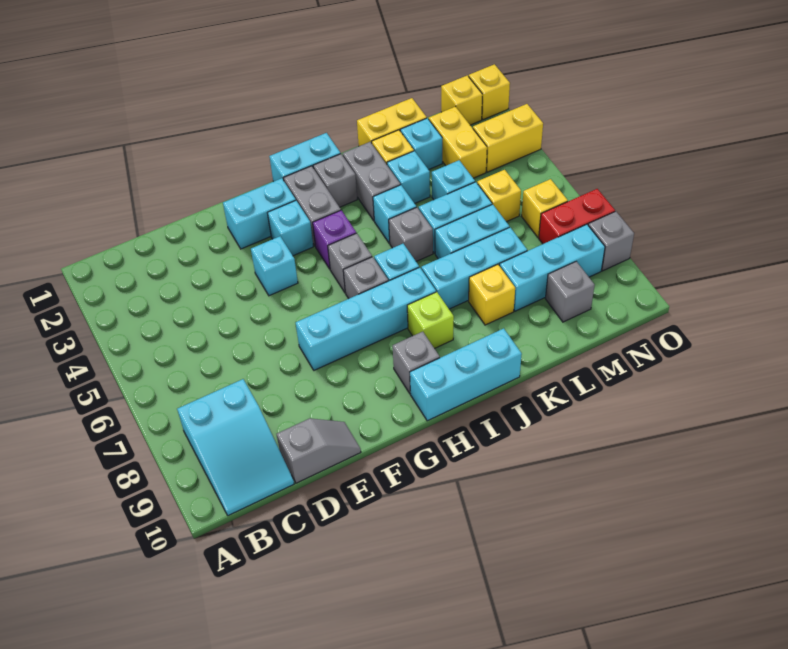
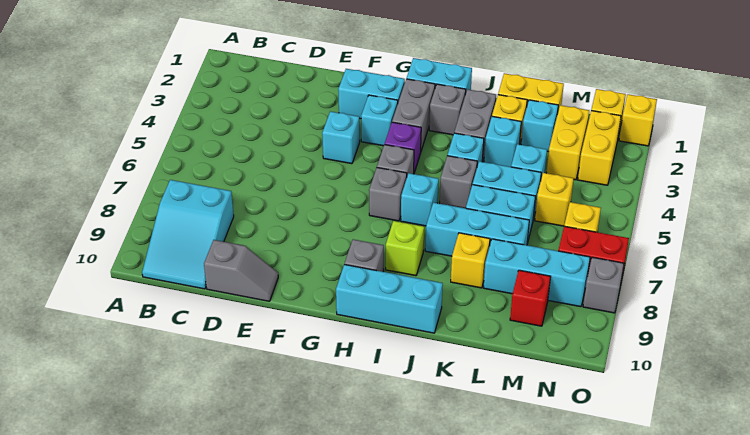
cyan brick F7:I7 level 1 -> none
grey brick M9 level 1 -> red brick M9 level 1
yellow brick N3:O3 level 1 -> yellow brick N2:N3 level 1

